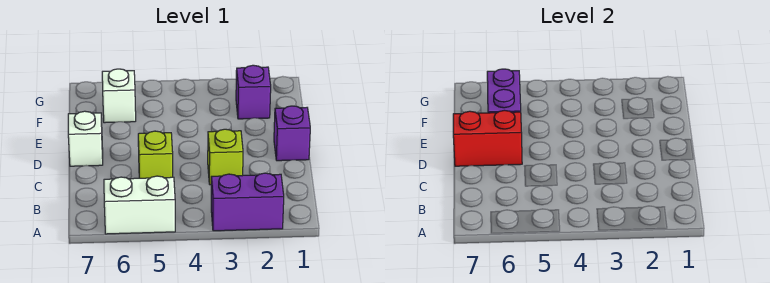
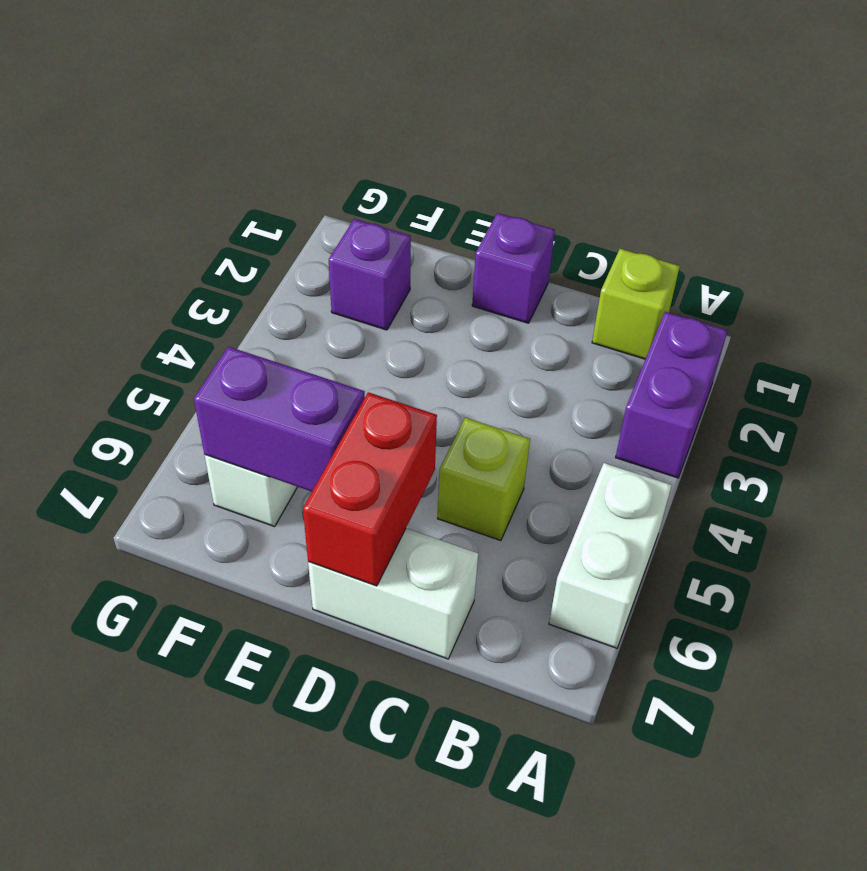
lime brick C3 level 1 -> lime brick B1 level 1
white brick D7 level 1 -> white brick C7:D7 level 1

